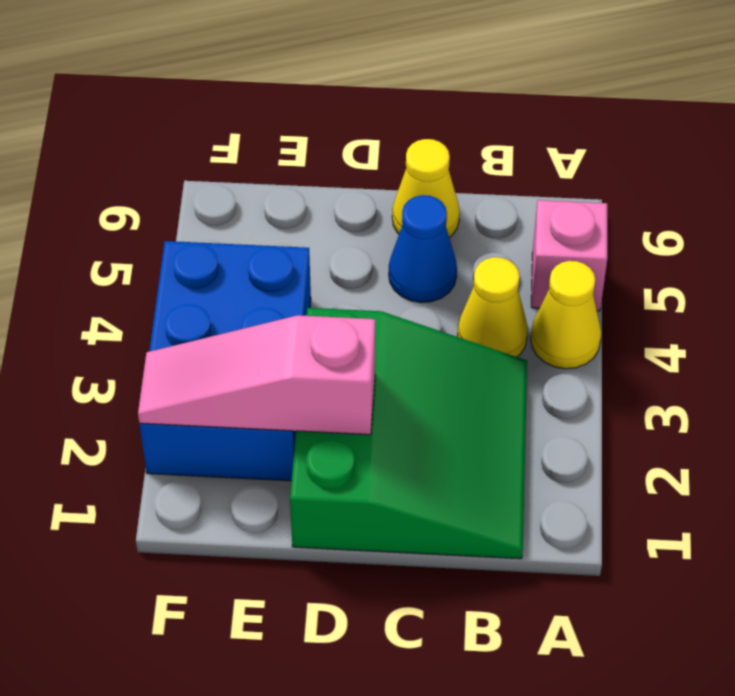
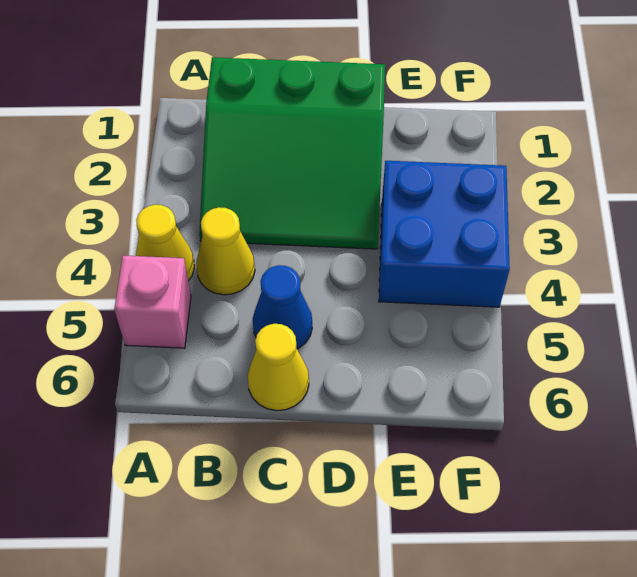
green slope B1:D3 level 1 top D -> green slope B1:D3 level 1 top 1
pink slope D2:F2 level 2 top D -> none
blue brick E2:F4 level 1 -> blue brick E3:F4 level 1

